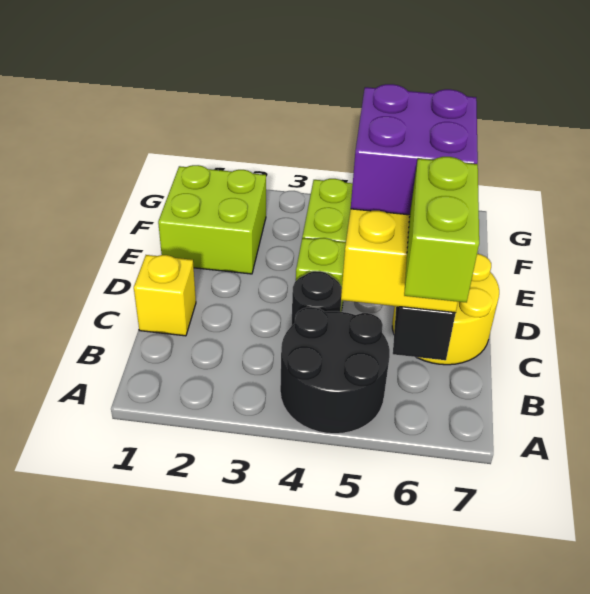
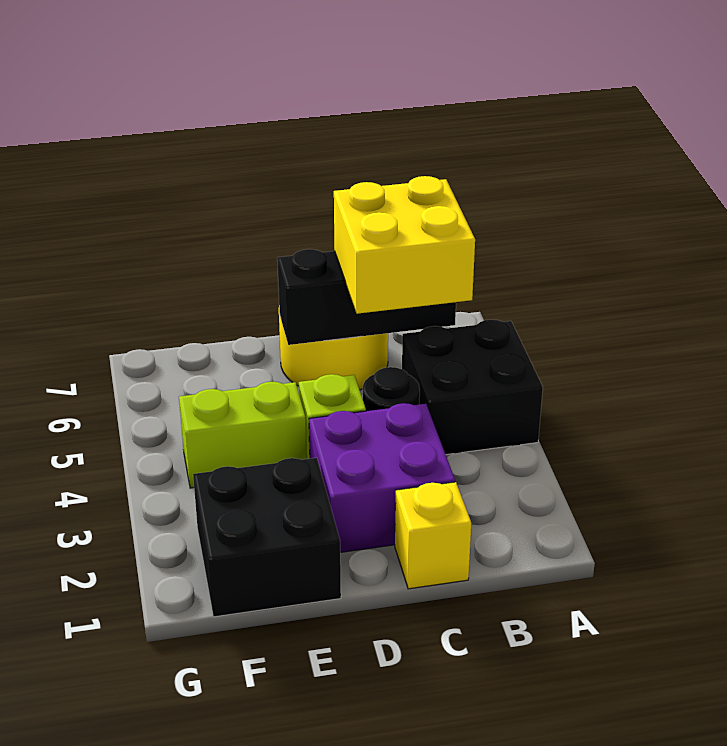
black round brick A4:B5 level 1 -> black brick A4:B5 level 1
lime brick A6:B6 level 4 -> none
purple brick C5:D6 level 4 -> purple brick C2:D3 level 1
lime brick E1:F2 level 1 -> black brick E1:F2 level 1

